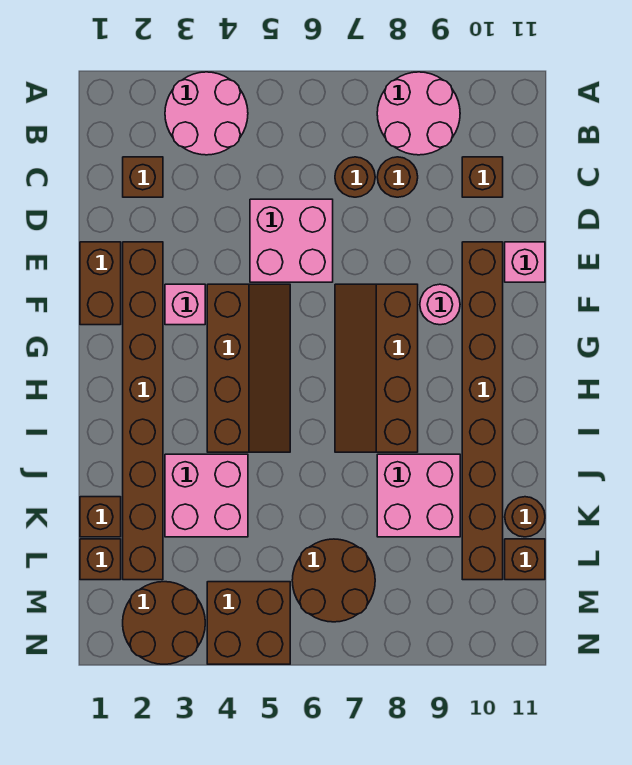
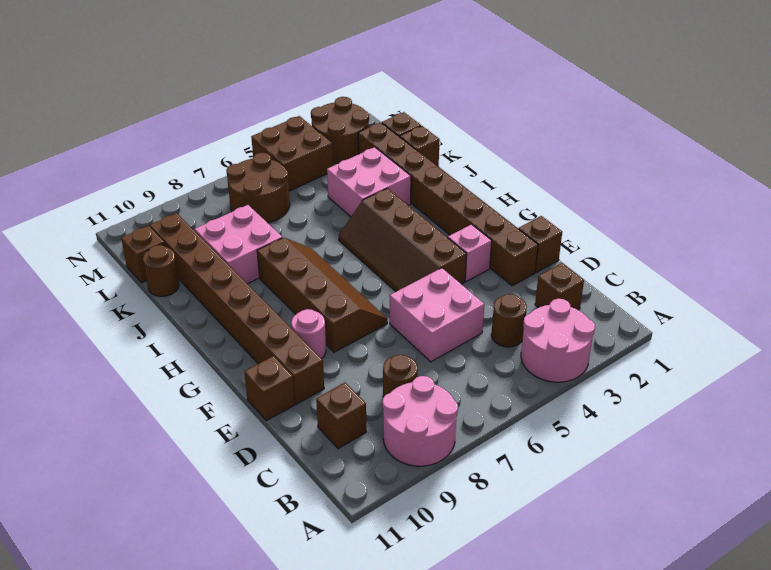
brown round brick C7 level 1 -> brown round brick C4 level 1
brown brick E1:F1 level 1 -> brown brick E1 level 1
pink brick E11 level 1 -> brown brick E11 level 1

